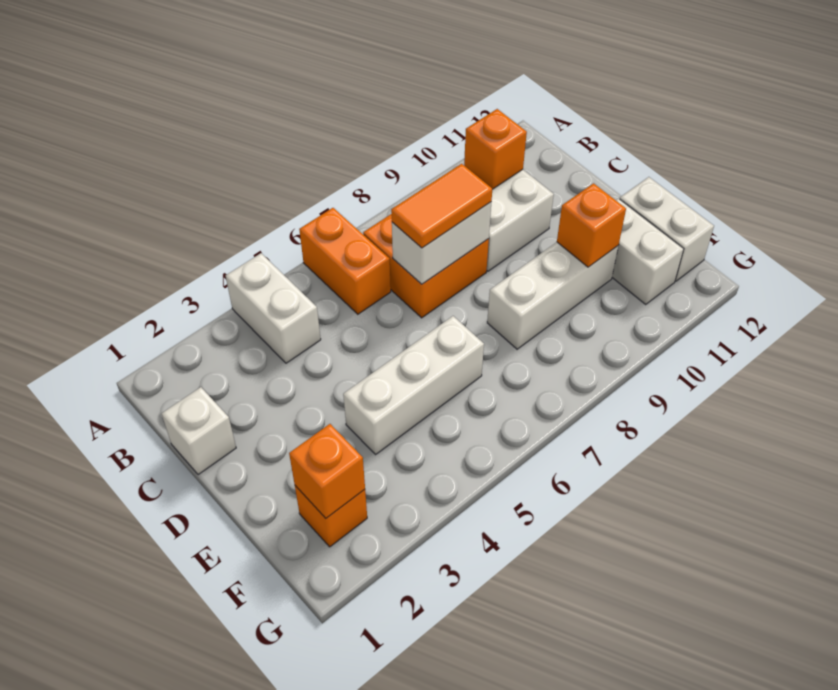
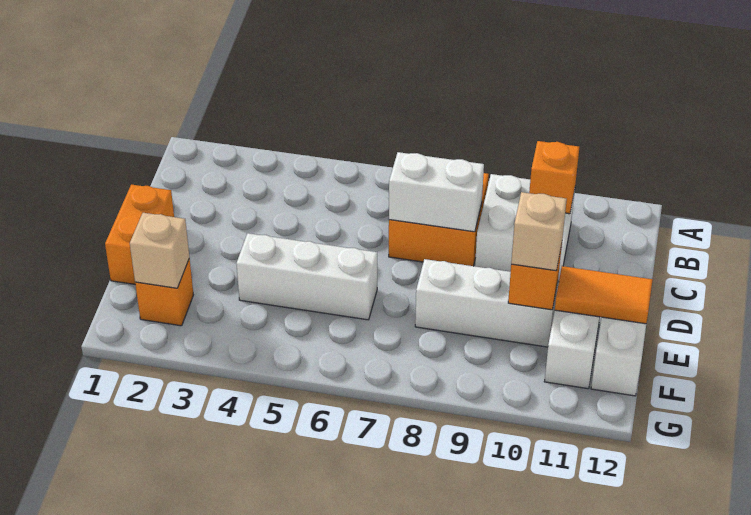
white brick A4:B4 level 1 -> none
orange brick A6:B6 level 1 -> orange brick D1:E1 level 1
white brick C1 level 1 -> none
orange tile C7:C8 level 3 -> orange tile E11:E12 level 2
none -> tan brick E10 level 3
orange brick F2 level 2 -> tan brick F2 level 2

